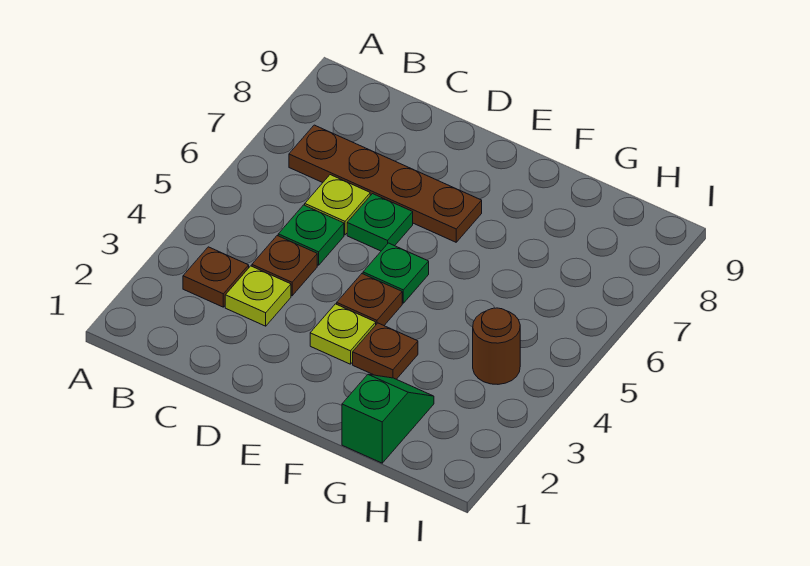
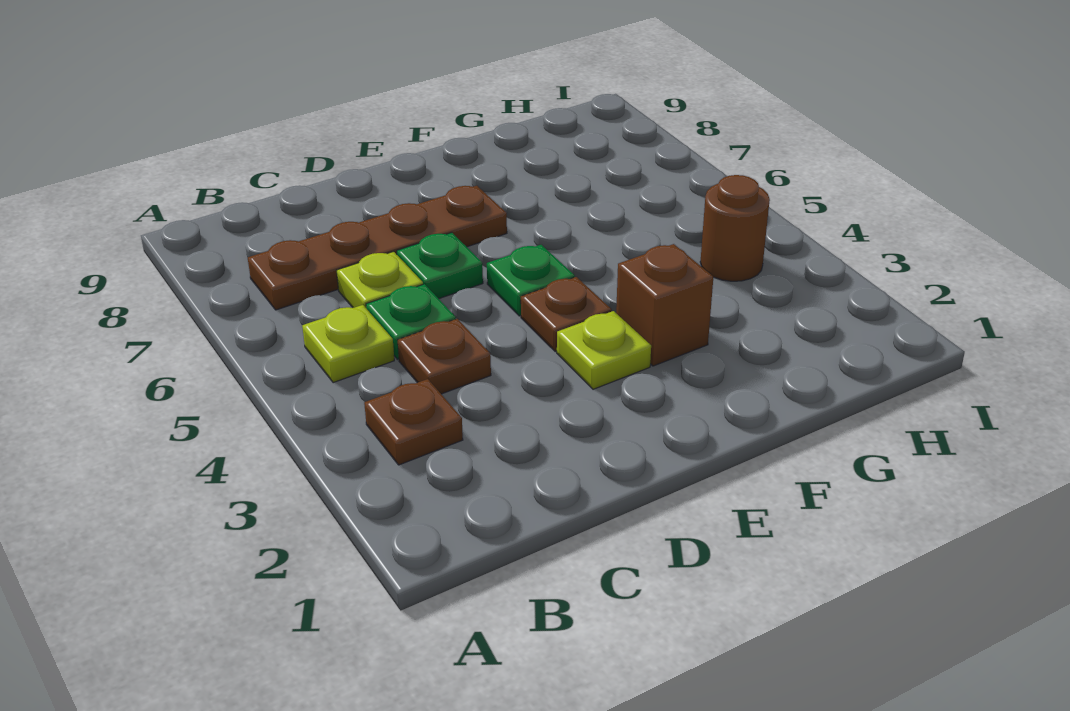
lime plate C3 level 1 -> lime plate B5 level 1
brown plate F3 level 1 -> brown brick F3 level 1
green slope G1:G2 level 1 top 1 -> none

